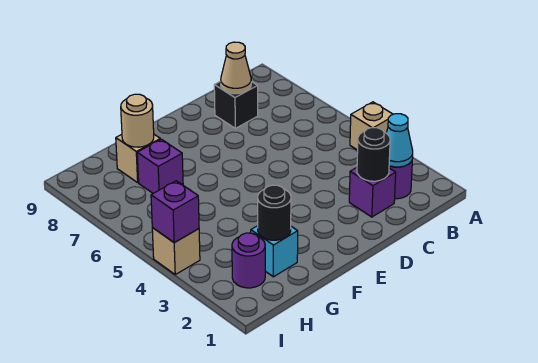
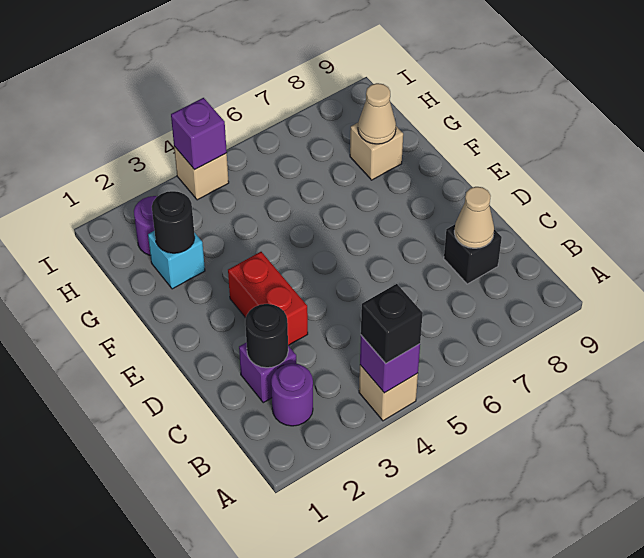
none -> black brick A4 level 3
cyan cone B2 level 2 -> none
none -> red brick D3:E3 level 1
purple brick G7 level 1 -> purple brick A4 level 2
tan round brick G8 level 2 -> tan cone G8 level 2

